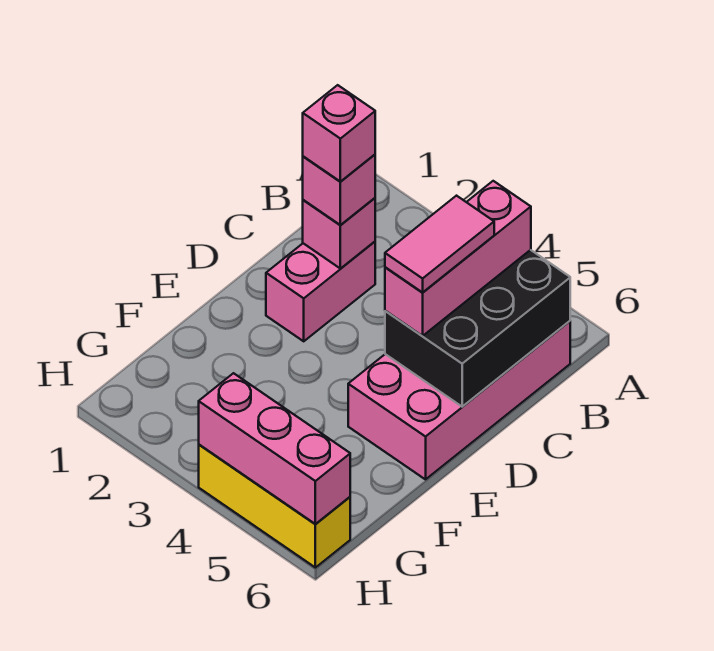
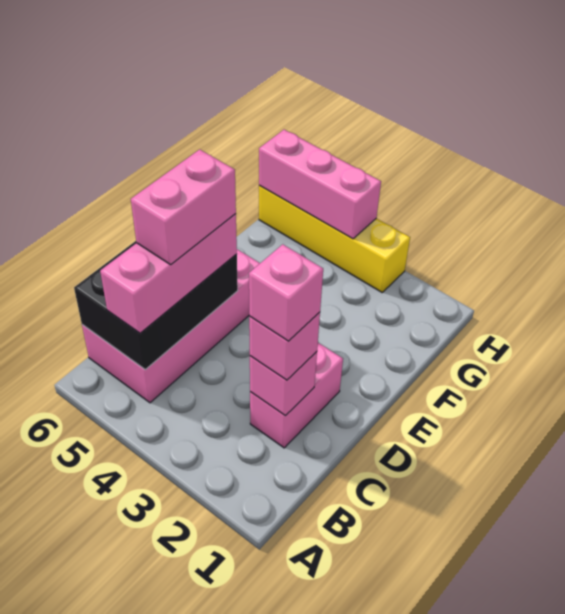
pink tile C5:D5 level 4 -> pink brick C5:D5 level 4
yellow brick H4:H6 level 1 -> yellow brick H3:H6 level 1

